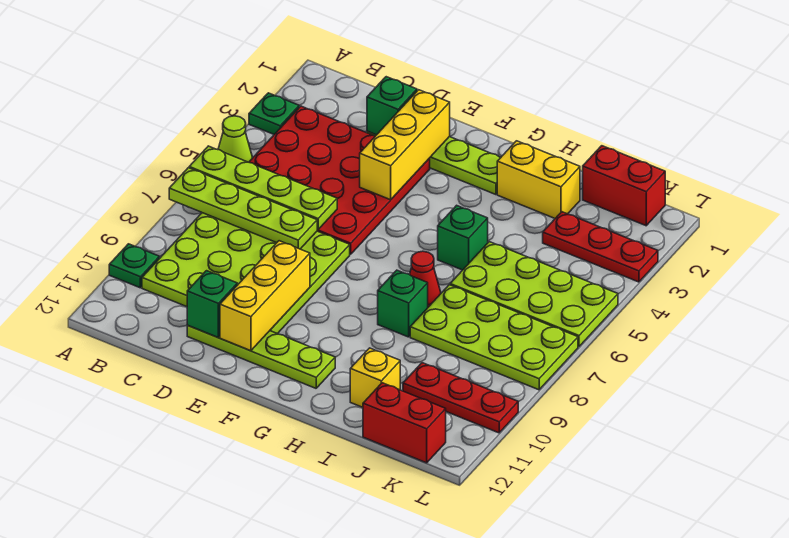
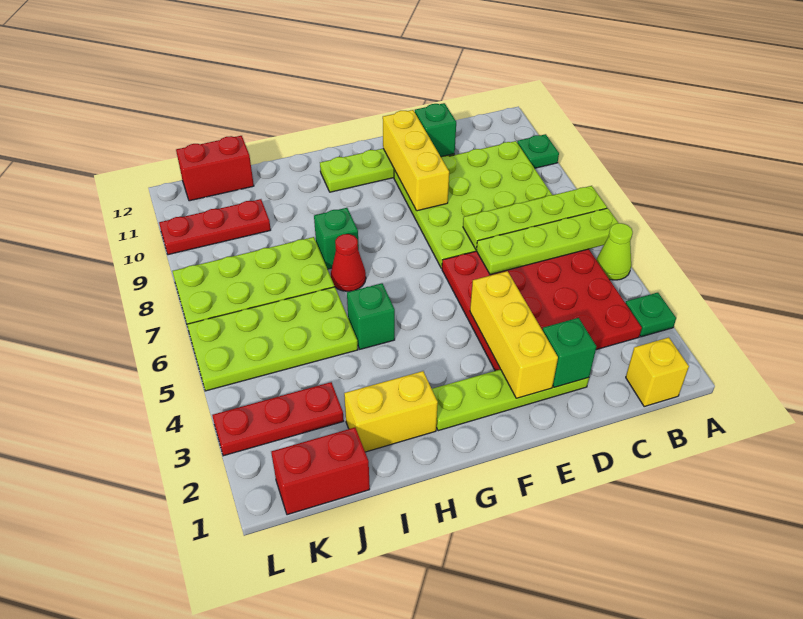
yellow brick I11 level 1 -> yellow brick B1 level 1

